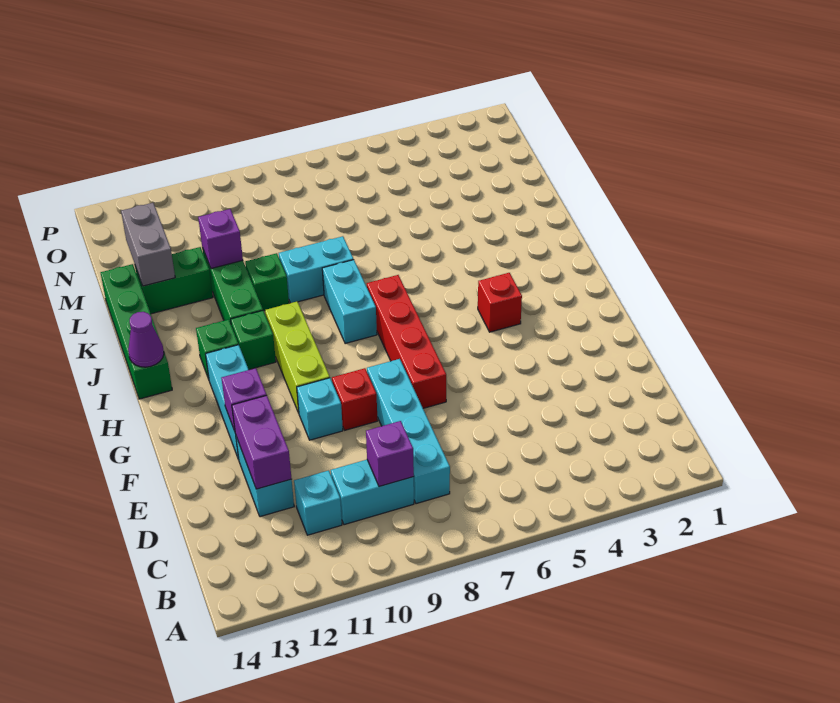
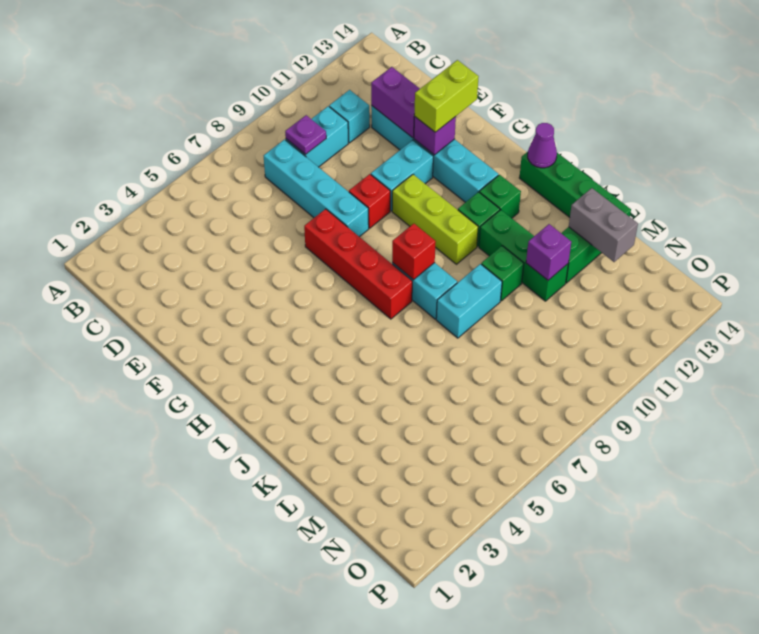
purple brick C9 level 2 -> purple plate C9 level 2
cyan brick F10 level 1 -> cyan brick F10:F11 level 1
none -> lime brick F12:F13 level 3
red brick H4 level 1 -> red brick I8 level 2

